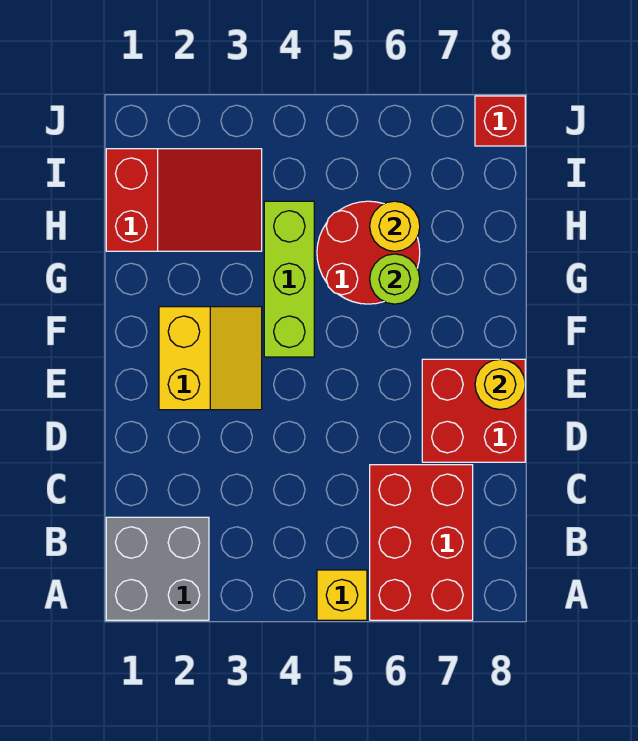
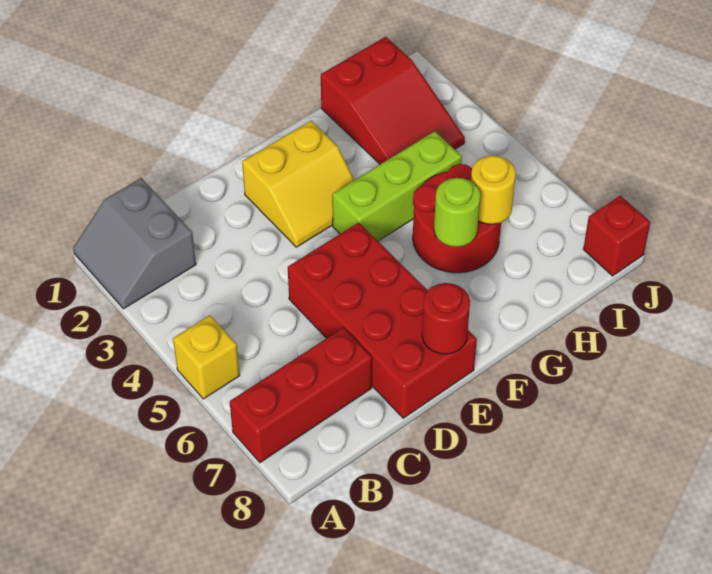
grey brick A1:B2 level 1 -> grey slope A1:B2 level 1 top B
red brick A6:C7 level 1 -> red brick A7:C7 level 1
red brick D7:E8 level 1 -> red brick D5:E8 level 1
yellow round brick E8 level 2 -> red round brick E8 level 2

